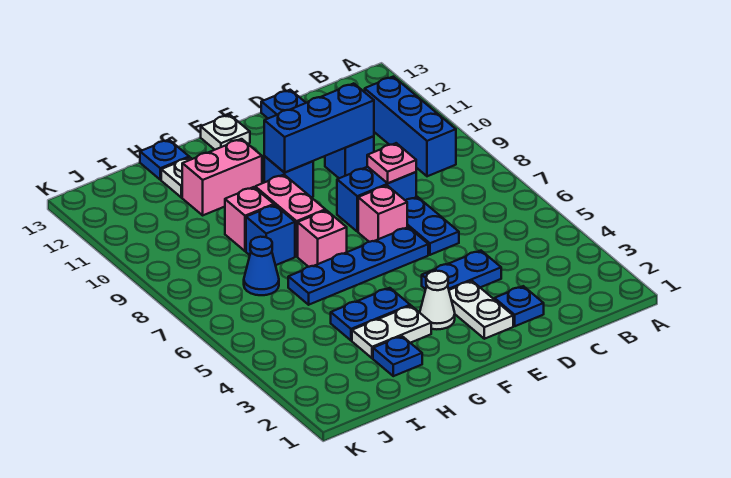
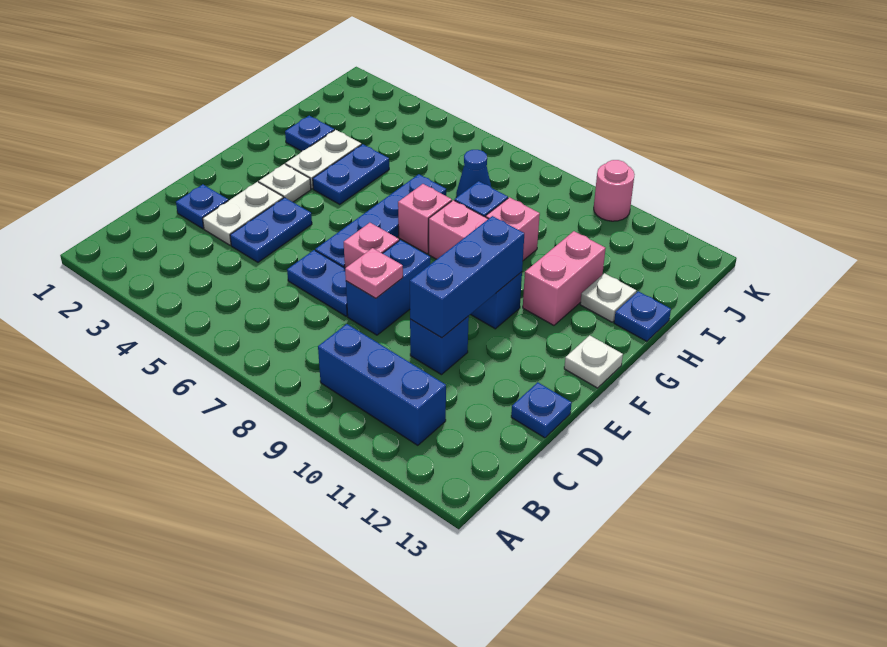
white plate E2:E3 level 1 -> white plate D3:E3 level 1
white cone F3 level 1 -> white plate F3 level 1
none -> pink round brick K10 level 1

